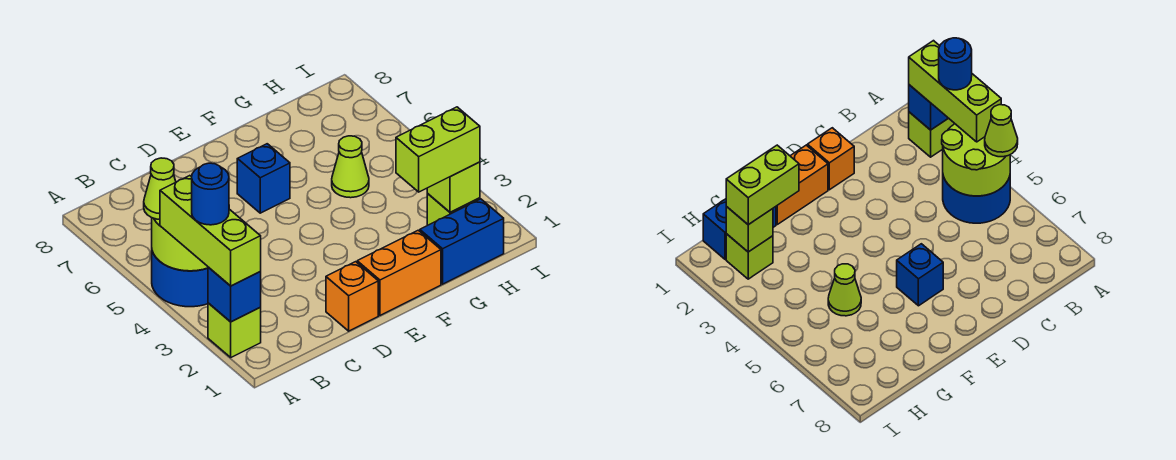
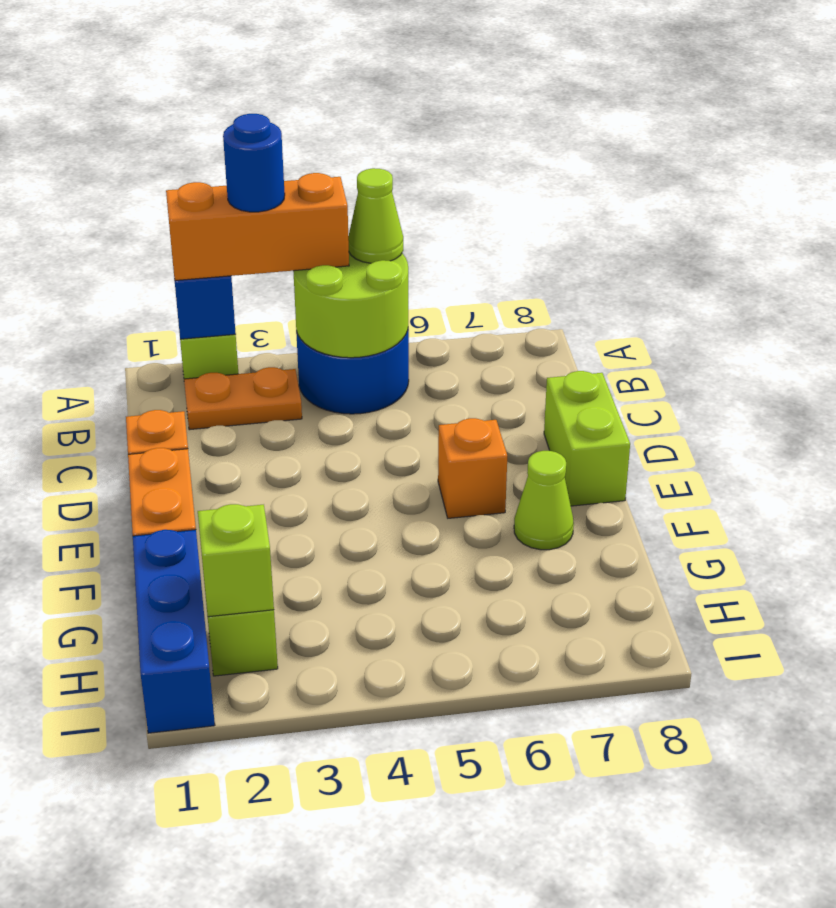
lime brick A2:A4 level 3 -> orange brick A2:A4 level 3
none -> orange plate B2:B3 level 1
blue brick E6 level 1 -> orange brick E6 level 1
blue brick G1:H1 level 1 -> blue brick G1:I1 level 1
lime brick G2:H2 level 3 -> lime brick D8:E8 level 1
lime cone G5 level 1 -> lime cone F7 level 1

